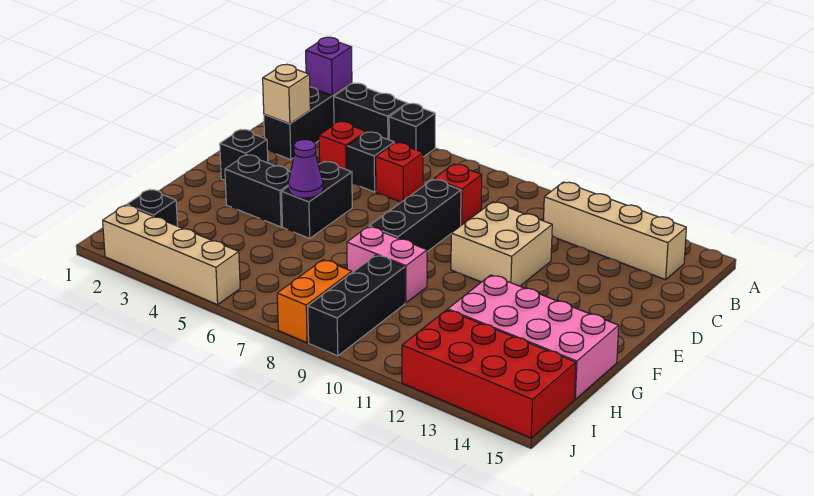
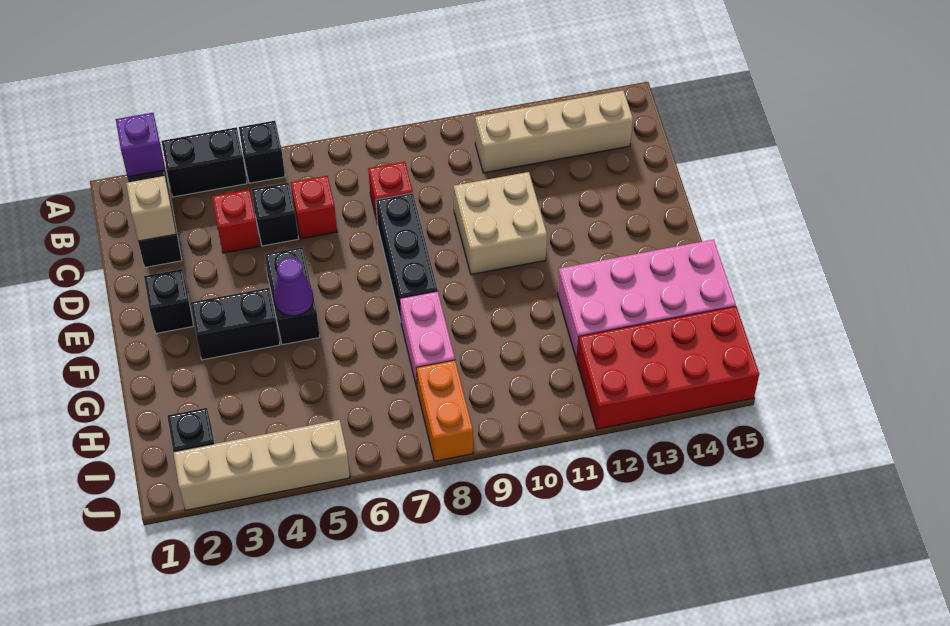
pink brick G8:G9 level 1 -> pink brick G8:H8 level 1
black brick H9:J9 level 1 -> none

